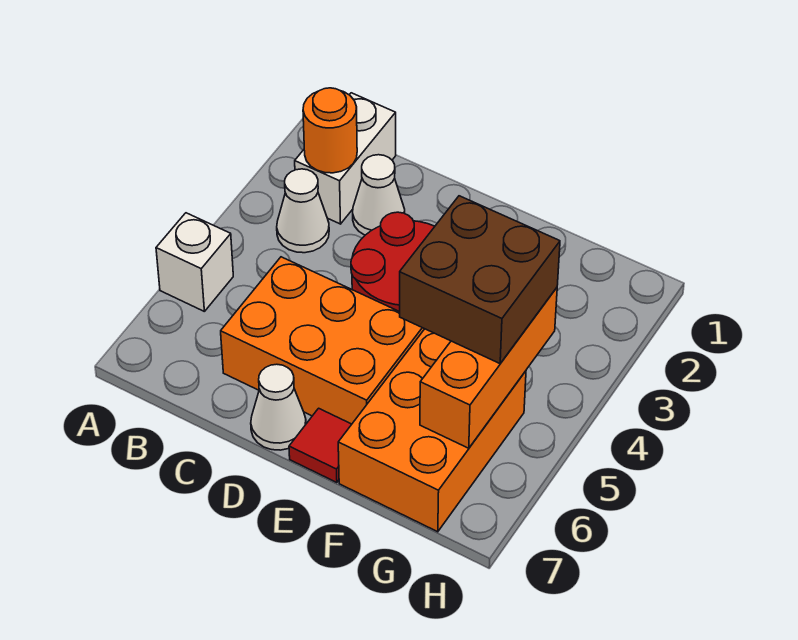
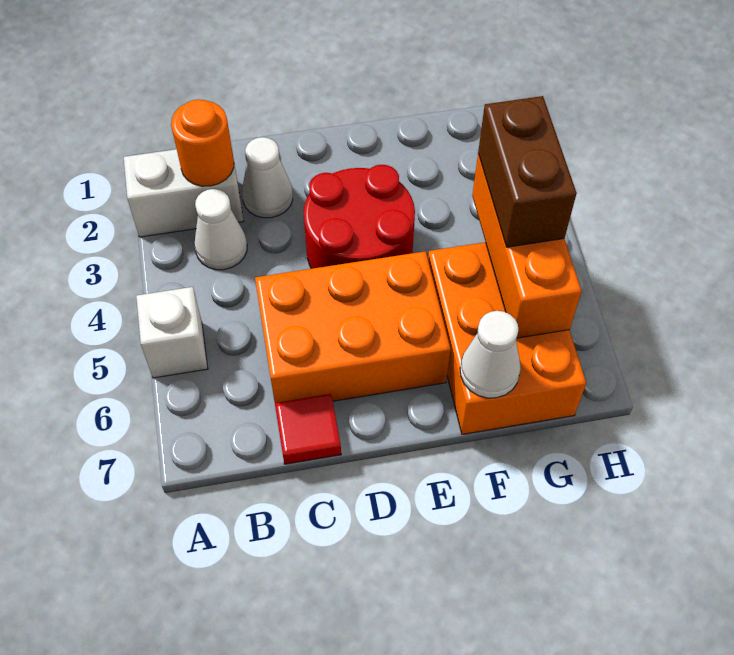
white brick B1:B2 level 1 -> white brick A2:B2 level 1
white cone D7 level 1 -> white cone F7 level 2
red tile E7 level 1 -> red tile C7 level 1
brown brick F4:G5 level 3 -> brown brick G4:G5 level 3

